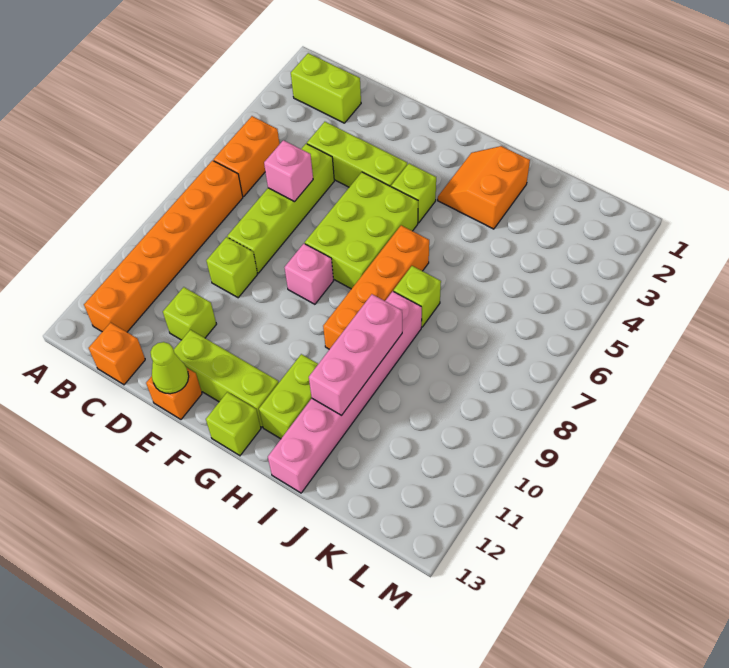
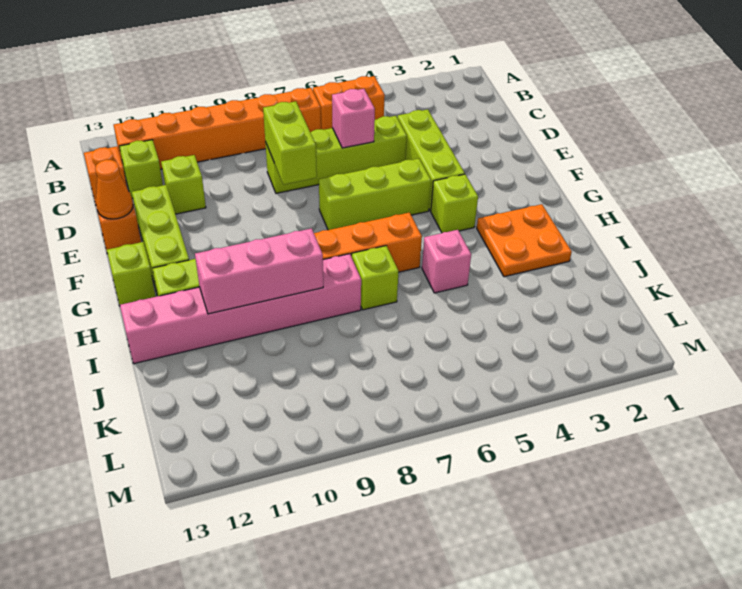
lime brick B2:C2 level 1 -> lime brick D8:E8 level 2
lime brick D9 level 1 -> lime brick C12 level 1
lime cone E13 level 2 -> orange cone E13 level 2
lime brick F5:G7 level 1 -> lime brick F5:F7 level 1
pink brick F8 level 1 -> pink brick I5 level 1
orange slope H2:I3 level 1 top I -> orange plate H2:I3 level 1

